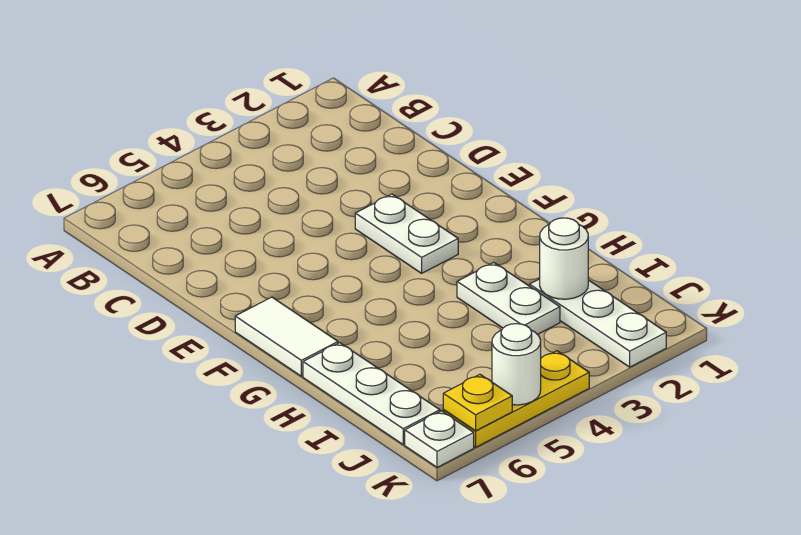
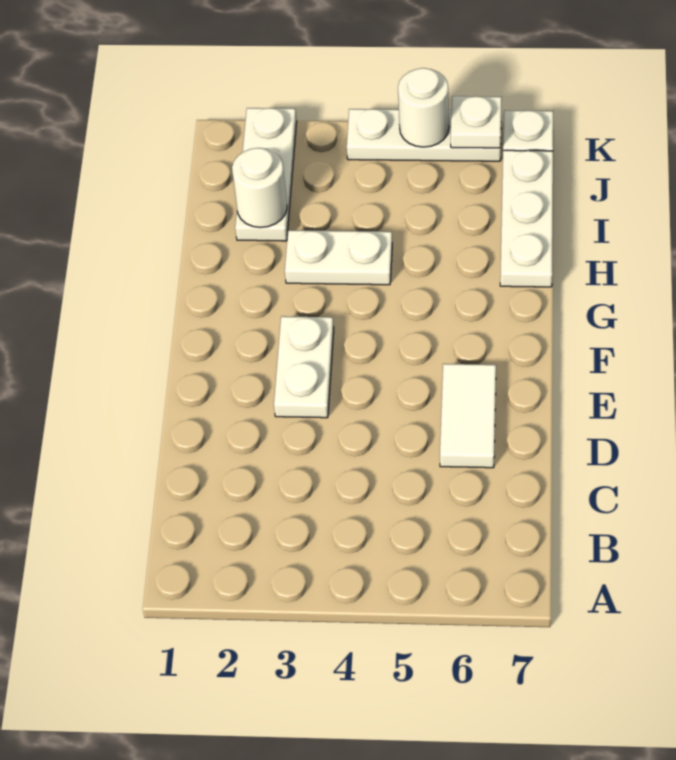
white tile F7:G7 level 1 -> white tile D6:E6 level 1
white plate H3:I3 level 1 -> white plate H3:H4 level 1
yellow plate K4:K6 level 1 -> white plate K4:K6 level 1
yellow plate K6 level 2 -> white plate K6 level 2

